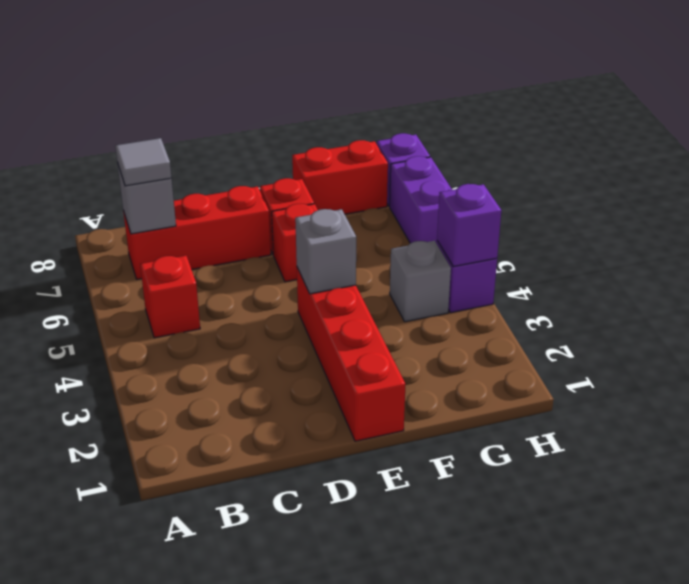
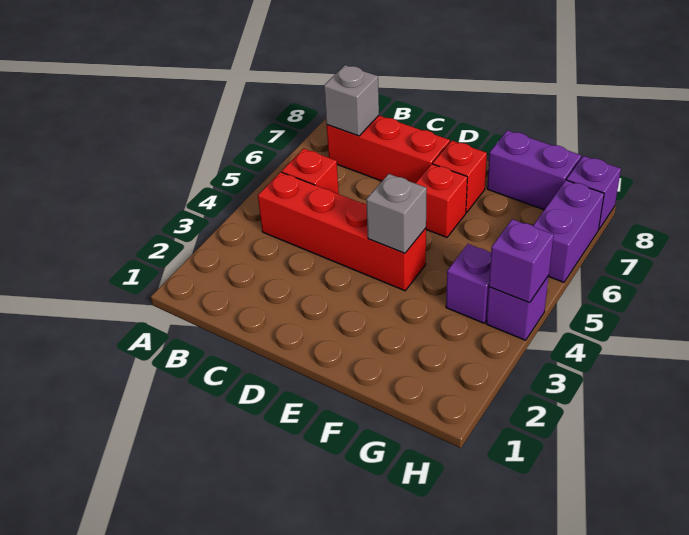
grey tile B7 level 3 -> none
red brick E1:E4 level 1 -> red brick B4:E4 level 1
red brick F8:G8 level 1 -> purple brick F8:G8 level 1
grey brick G4 level 1 -> purple brick G4 level 1

